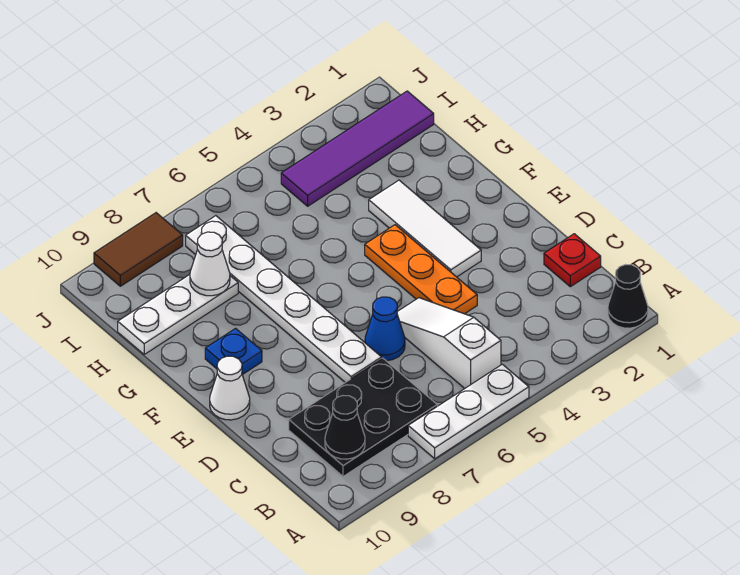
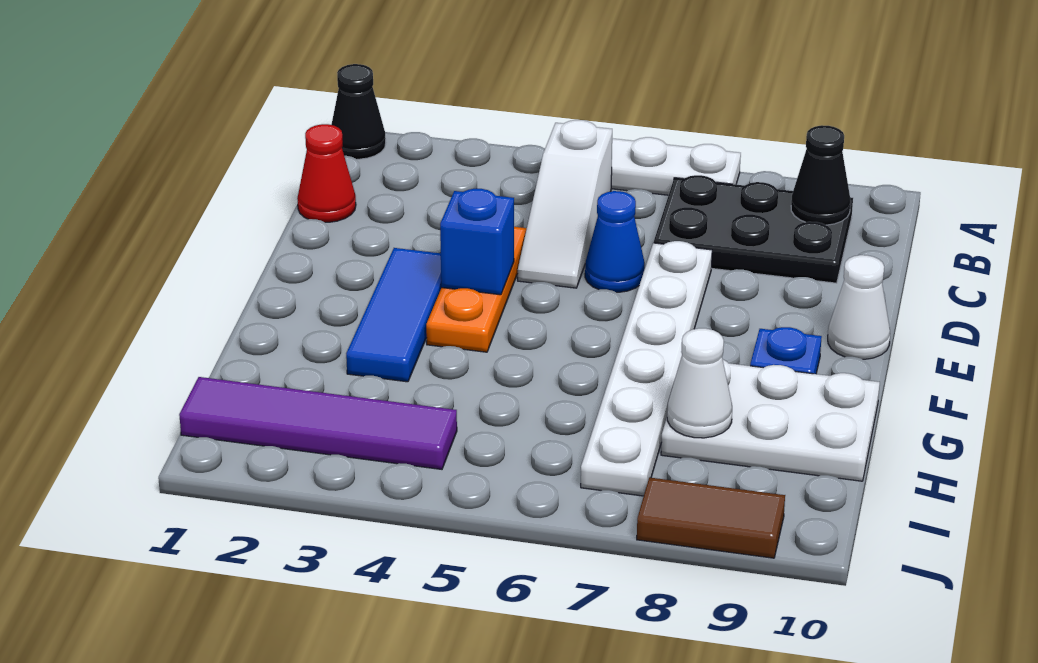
red plate C1 level 1 -> red cone C1 level 1
white tile E3:G3 level 1 -> blue tile E3:G3 level 1
none -> blue brick E4 level 2
white plate H8:H10 level 1 -> white plate G8:H10 level 1

